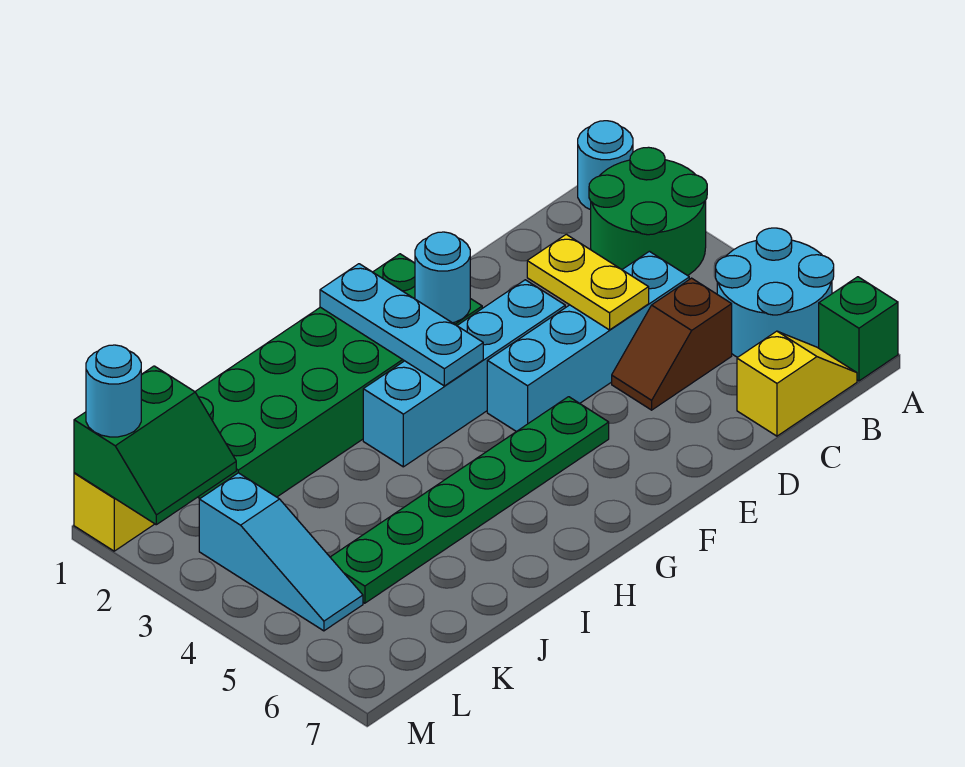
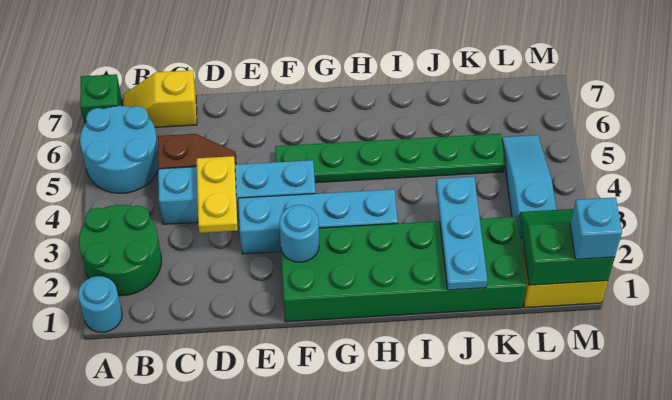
cyan plate G1:G3 level 2 -> cyan plate J1:J3 level 2
cyan round brick M1 level 3 -> cyan brick M1 level 3

